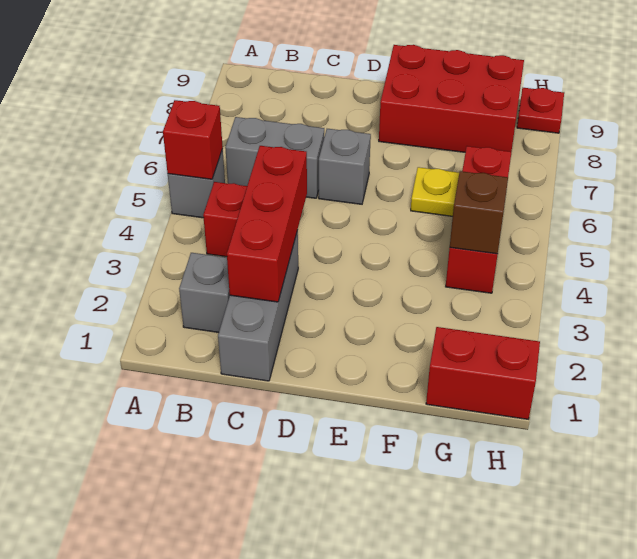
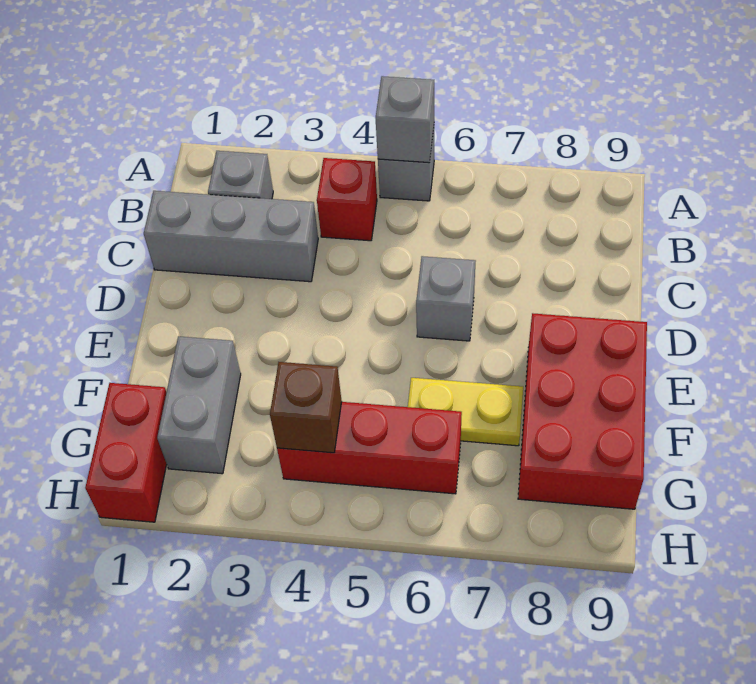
red brick A5 level 2 -> grey brick A5 level 2
grey brick B6:C6 level 1 -> grey brick F2:G2 level 1
red brick C2:C4 level 2 -> none
yellow plate F6 level 1 -> yellow plate F6:F7 level 1
red plate H9 level 1 -> none

